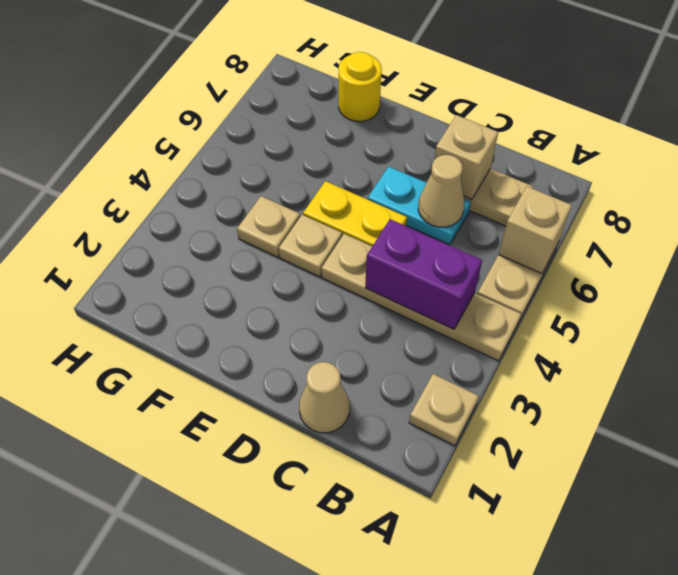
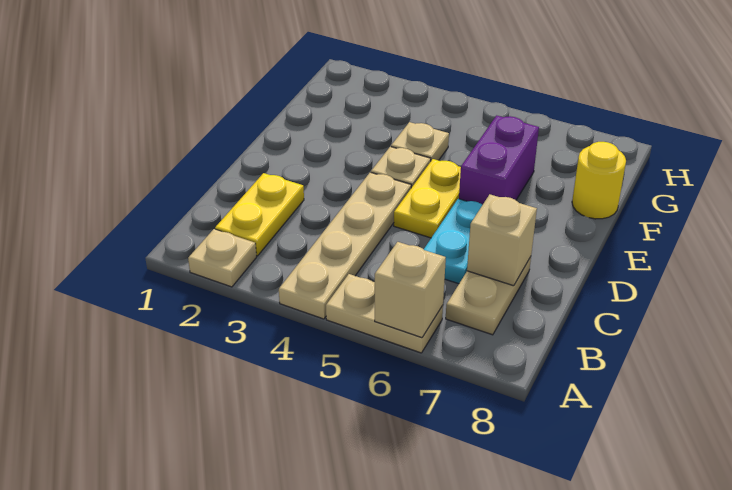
none -> yellow plate B2:C2 level 1
purple brick B4:C4 level 2 -> purple brick E6:F6 level 1
tan cone C1 level 1 -> none
tan cone C6 level 2 -> none

